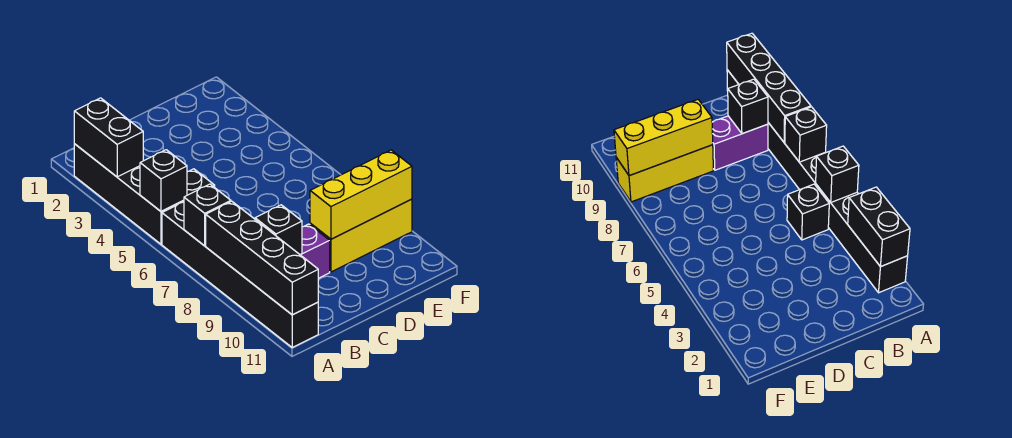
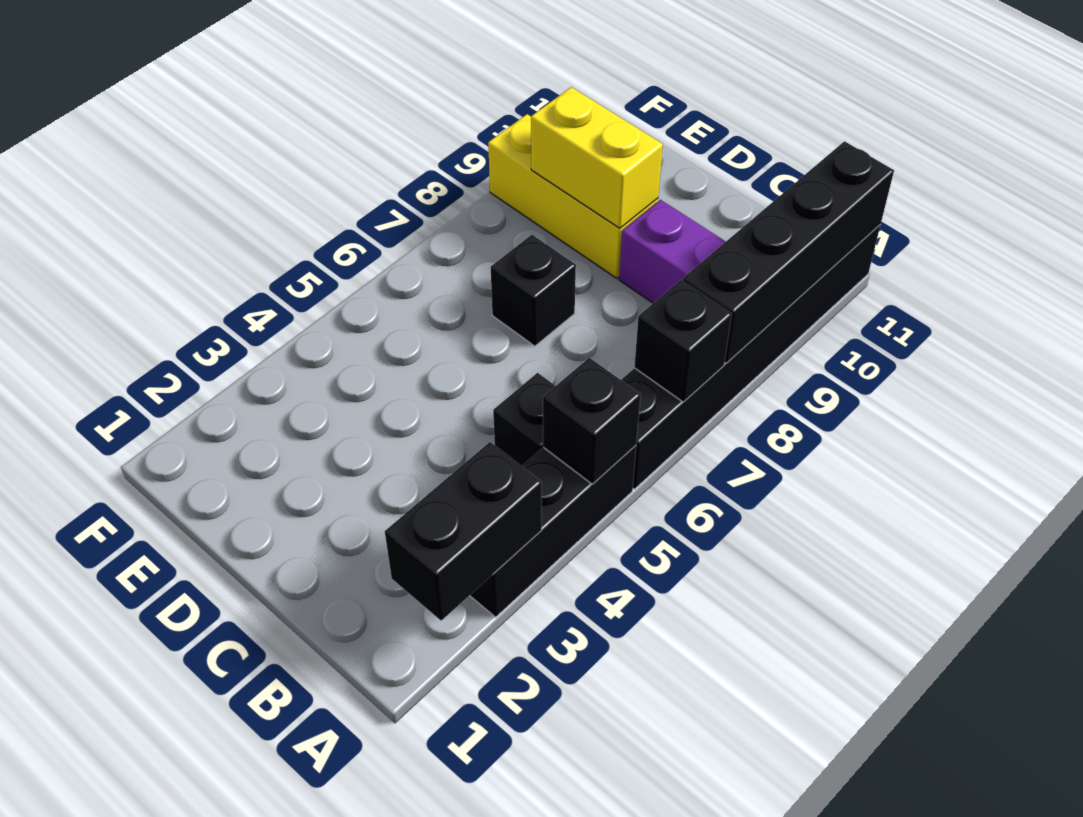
black brick A2:A5 level 1 -> black brick A3:A5 level 1
black brick B9 level 2 -> black brick D7 level 1
yellow brick D9:F9 level 2 -> yellow brick D9:E9 level 2

